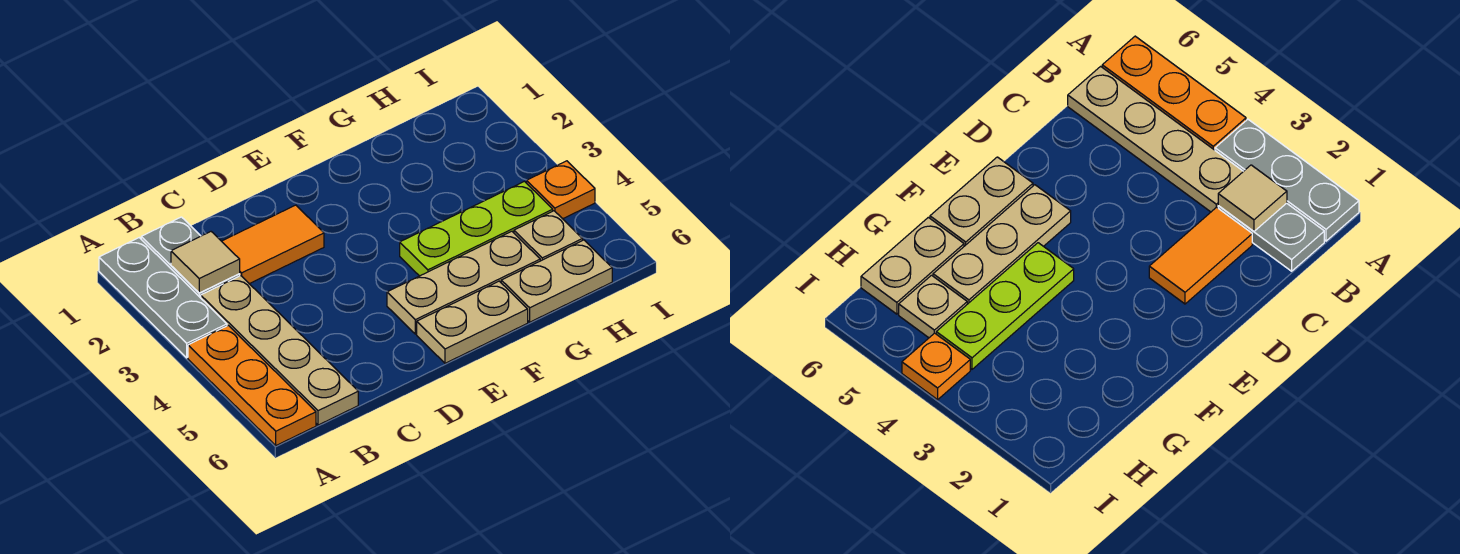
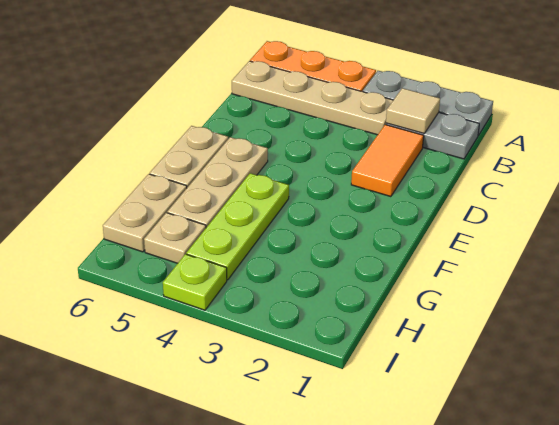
orange plate I4 level 1 -> lime plate I4 level 1

